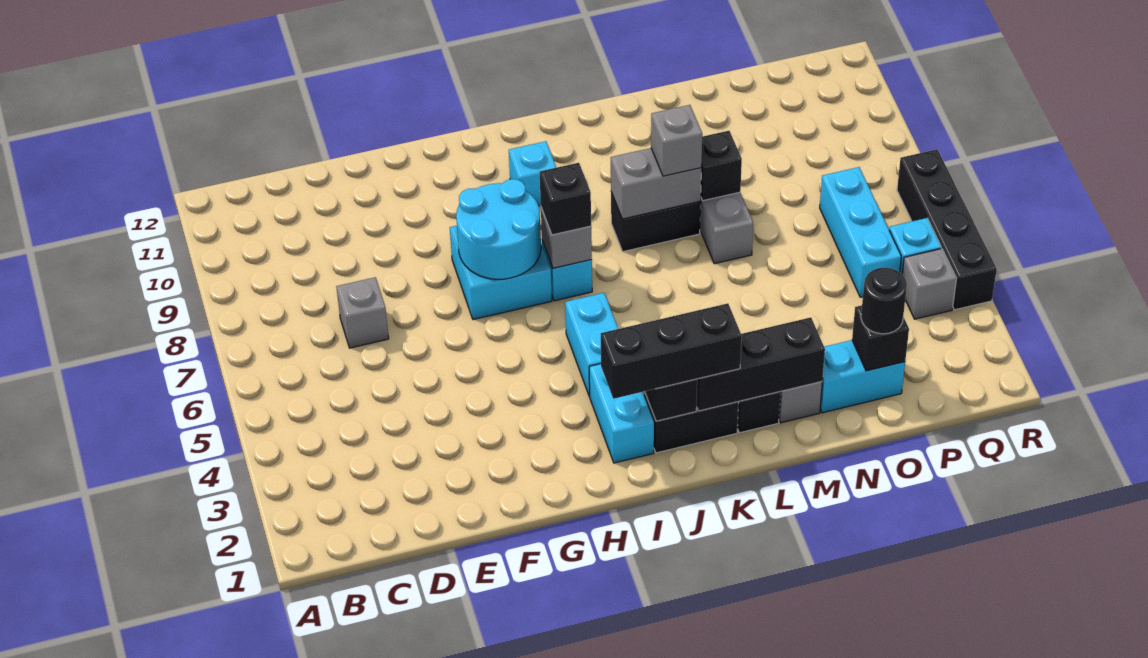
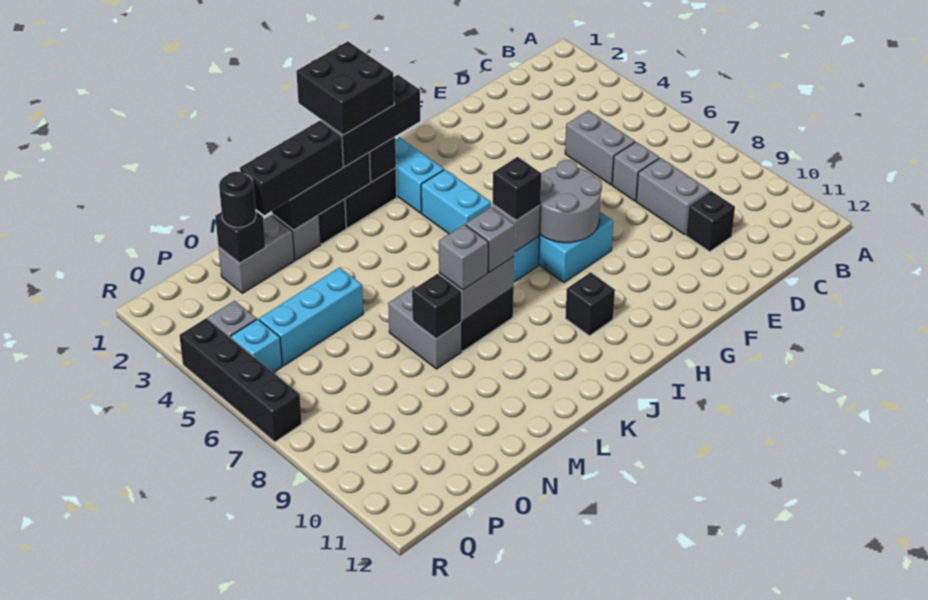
none -> grey brick D5:D6 level 1
none -> grey brick D8:D9 level 1
none -> black brick D10 level 1
cyan round brick G7:H8 level 2 -> grey round brick G7:H8 level 2
cyan brick I10 level 1 -> black brick I10 level 1
none -> black brick J1:K2 level 4
none -> grey brick K8 level 3
none -> black brick L2:N2 level 3
cyan brick N2:O2 level 1 -> grey brick N2:O2 level 1
cyan brick P5:P7 level 1 -> cyan brick N5:P5 level 1

